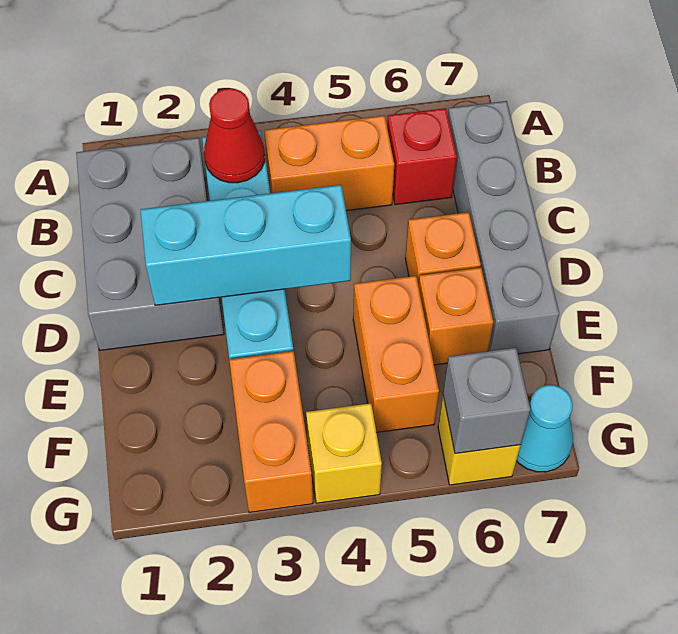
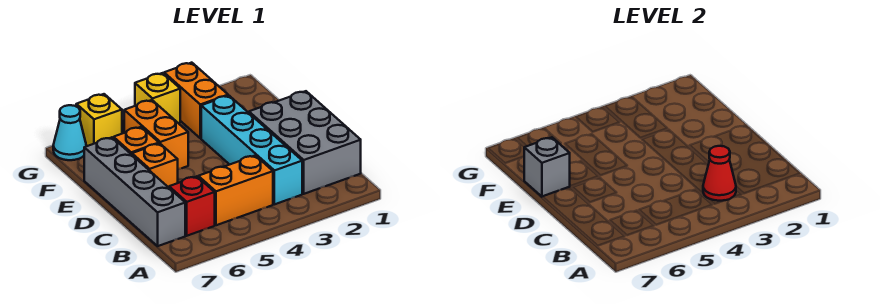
cyan brick D2:D4 level 2 -> none
grey brick G6 level 2 -> grey brick E7 level 2

